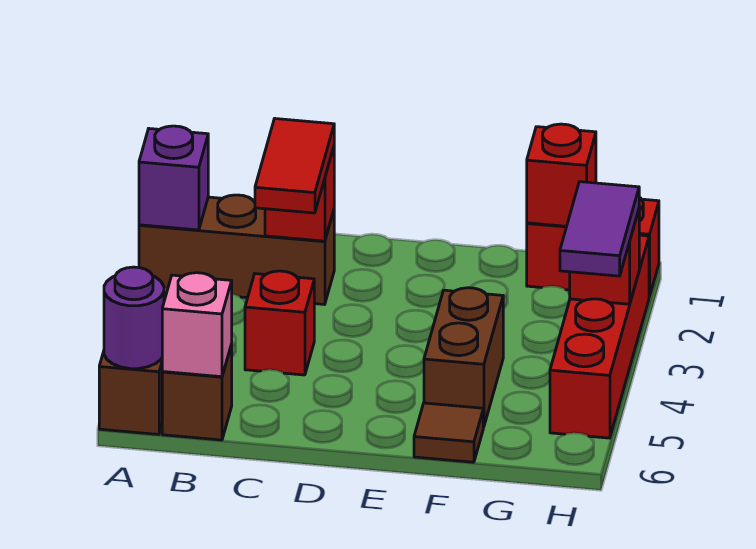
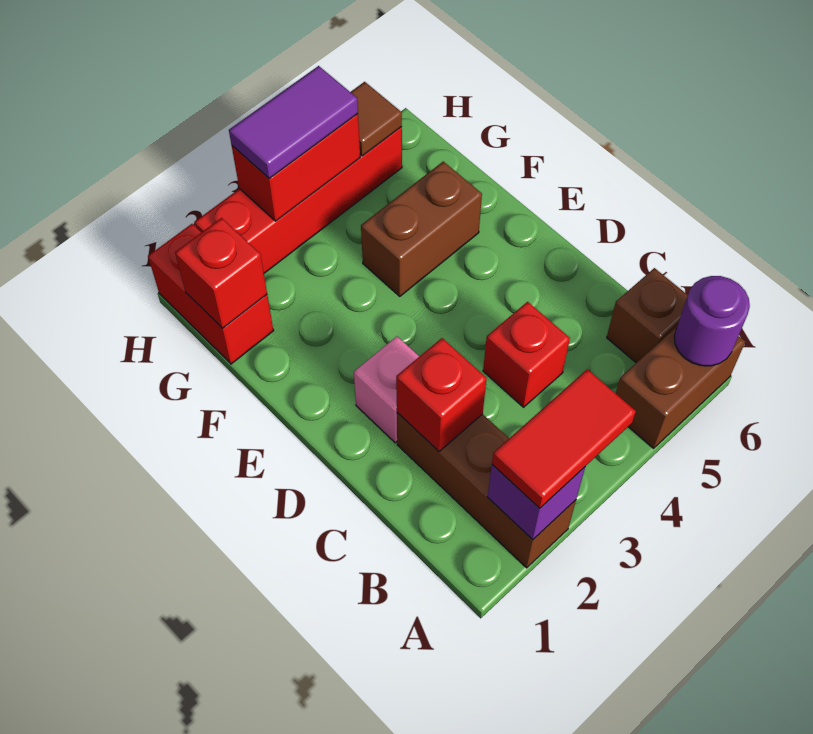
pink brick B6 level 2 -> pink brick D2 level 1
red tile C2:C3 level 3 -> red tile A2:A3 level 3
brown tile F6 level 1 -> brown tile H5 level 2
red brick H3 level 2 -> red brick H3:H4 level 2

